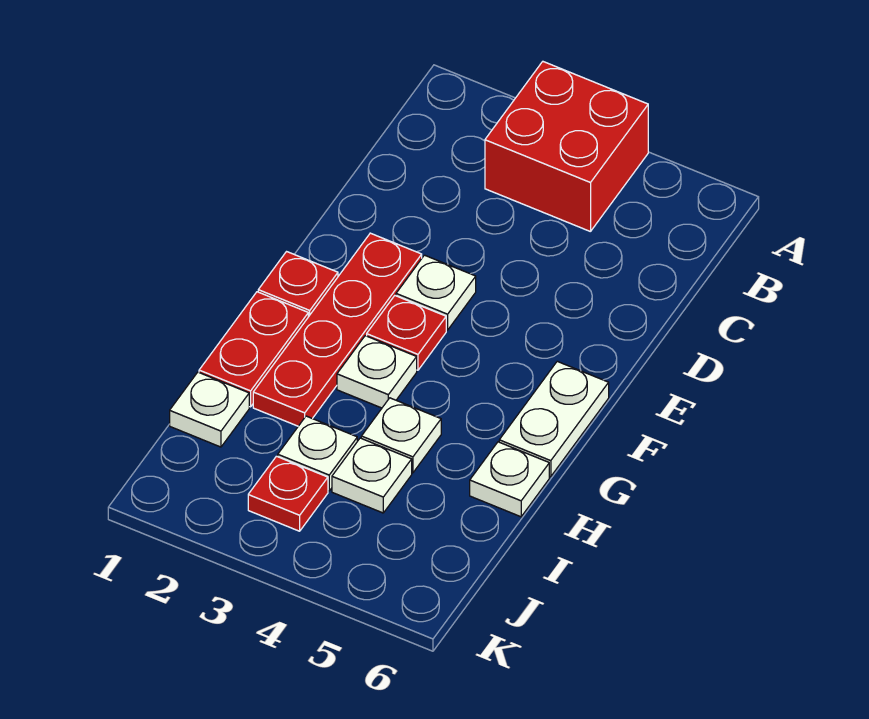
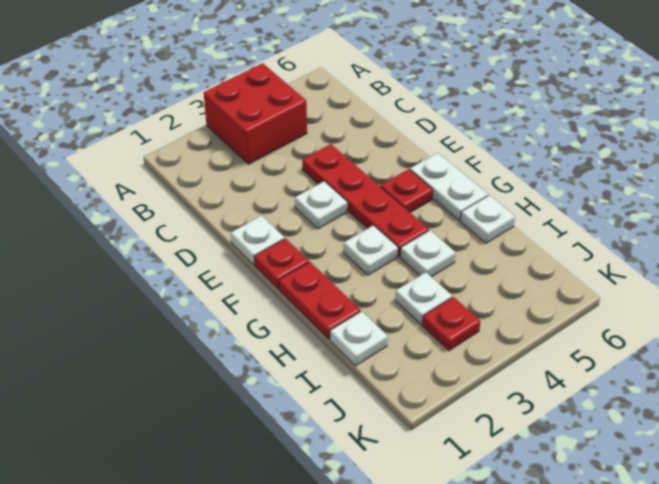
red plate E2:H2 level 1 -> red plate D4:G4 level 1
red plate F3 level 1 -> red plate F5 level 1
white plate I4 level 1 -> white plate E1 level 1

